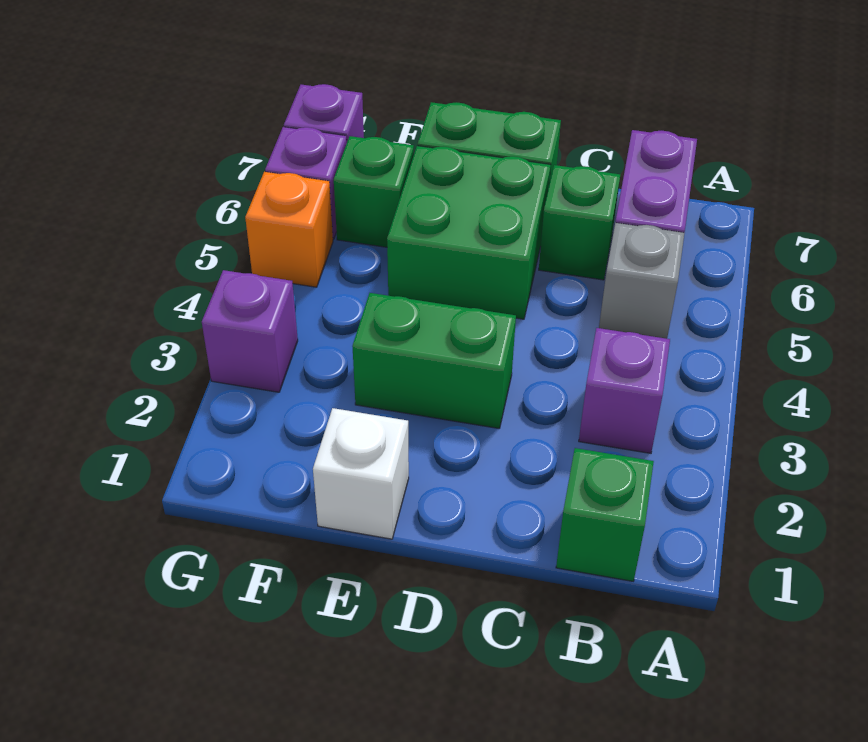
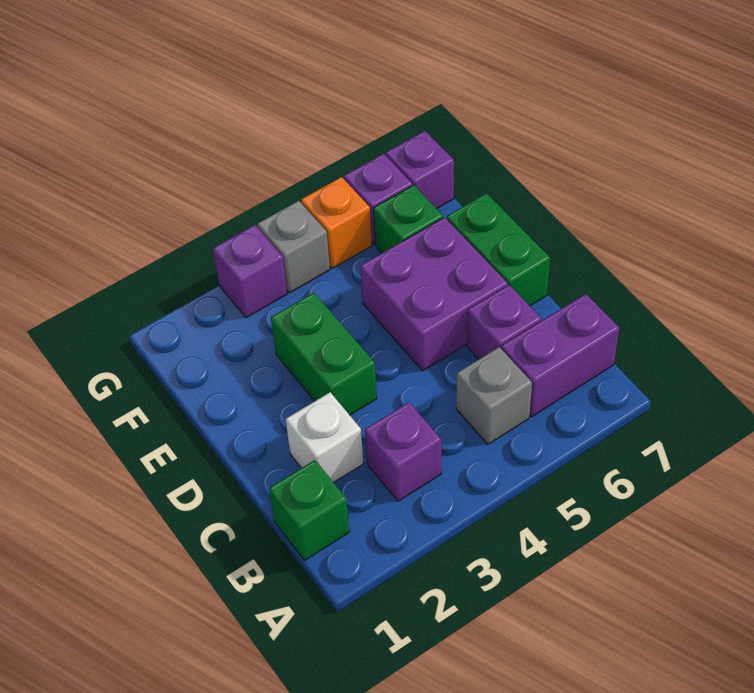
green brick C6 level 1 -> purple brick C6 level 1
green brick D5:E6 level 1 -> purple brick D5:E6 level 1
white brick E1 level 1 -> white brick C2 level 1
none -> grey brick G4 level 1

